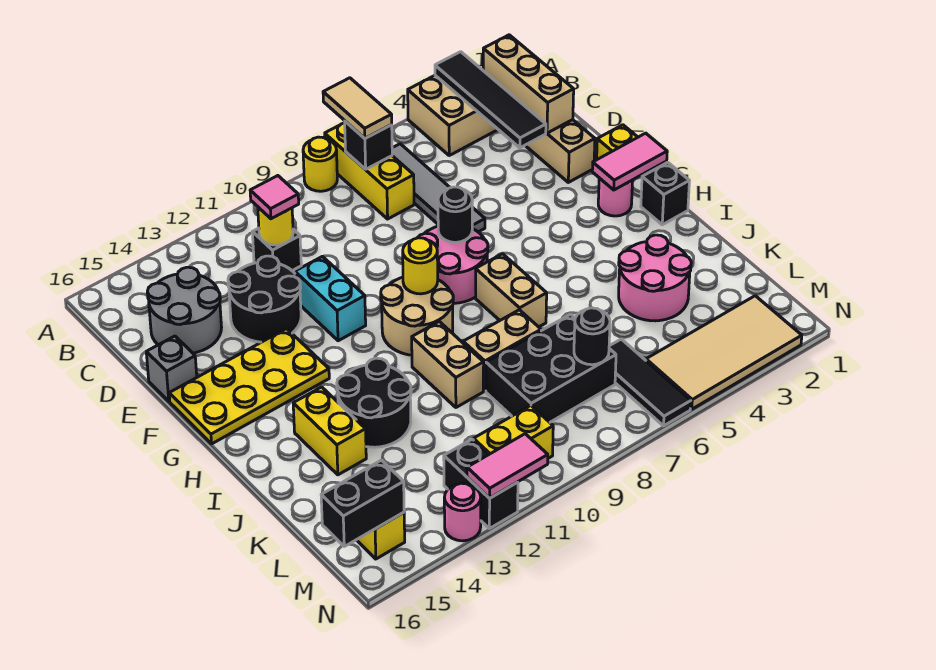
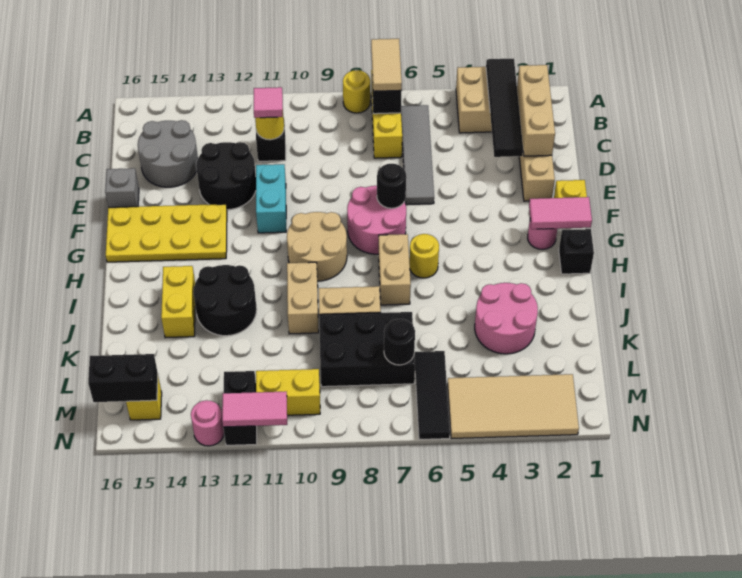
yellow round brick G9 level 2 -> yellow round brick H6 level 1

